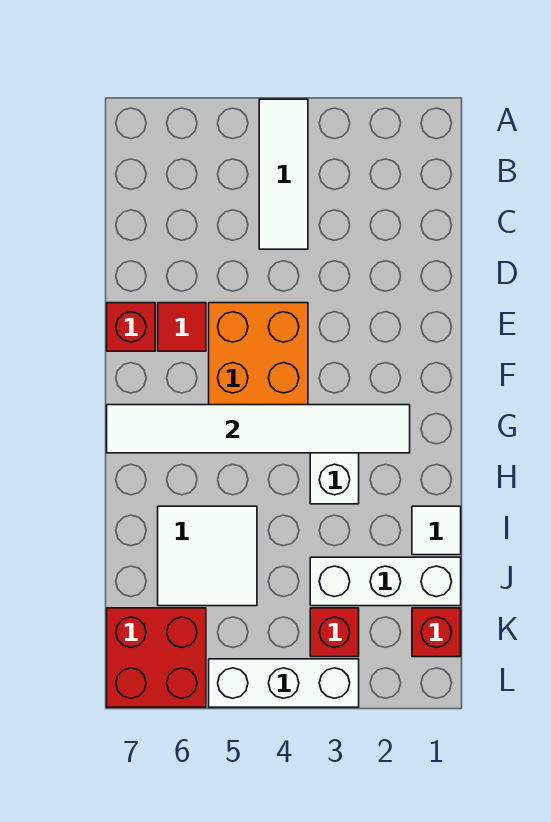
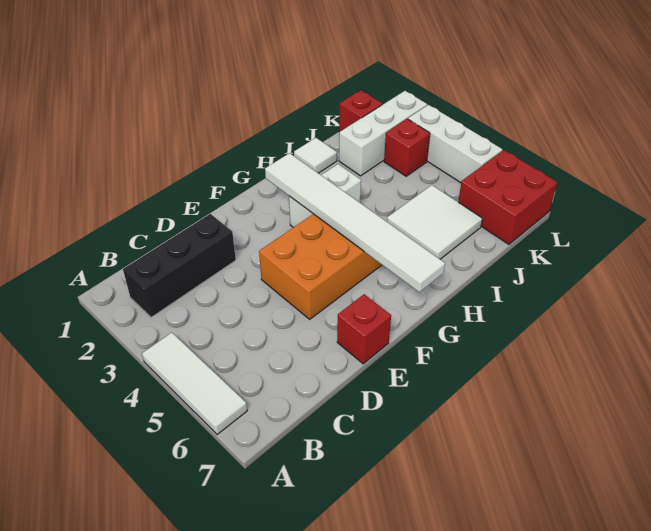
white tile A4:C4 level 1 -> white tile A4:A6 level 1
none -> black brick B2:D2 level 1
red tile E6 level 1 -> none
white brick J1:J3 level 1 -> white brick J2:L2 level 1

